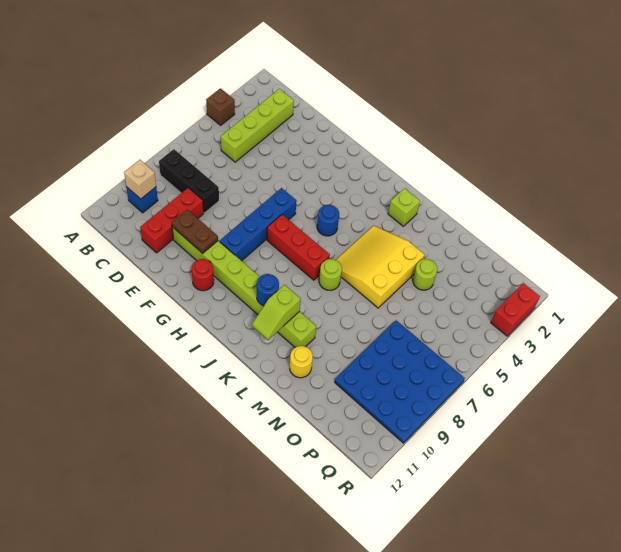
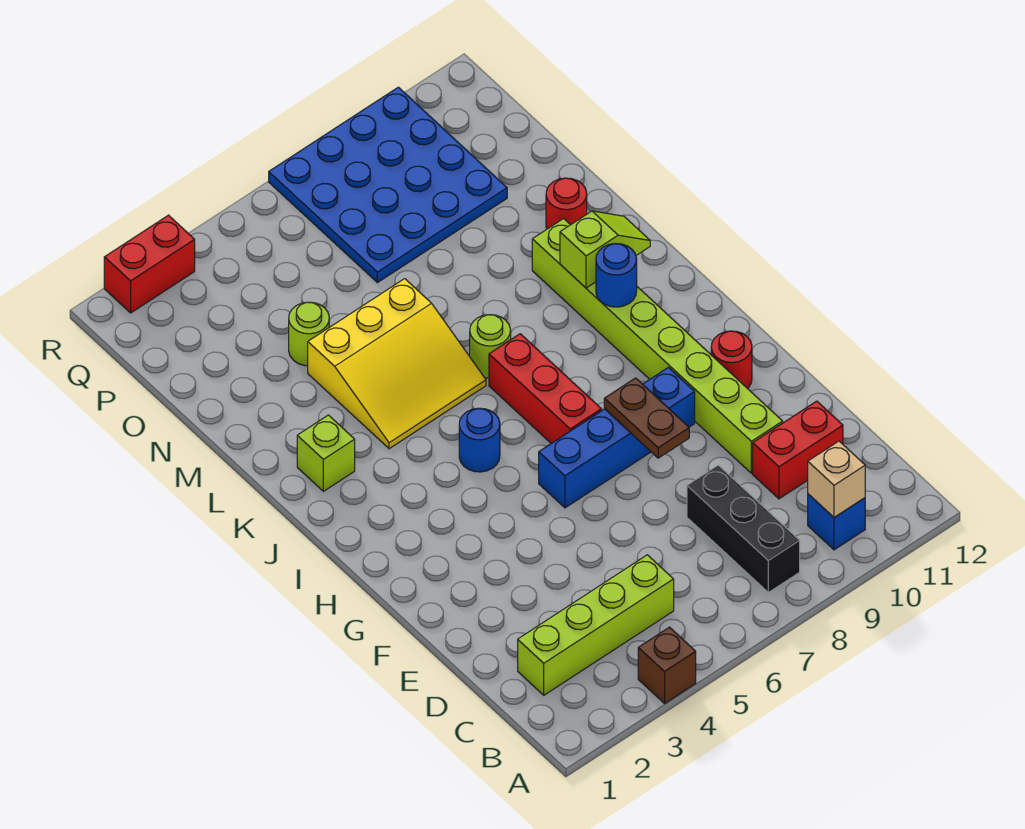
red brick D9:D11 level 1 -> red brick D10:D11 level 1
brown plate E10:F10 level 2 -> brown plate F8:G8 level 2
yellow round brick M11 level 1 -> red round brick M11 level 1

